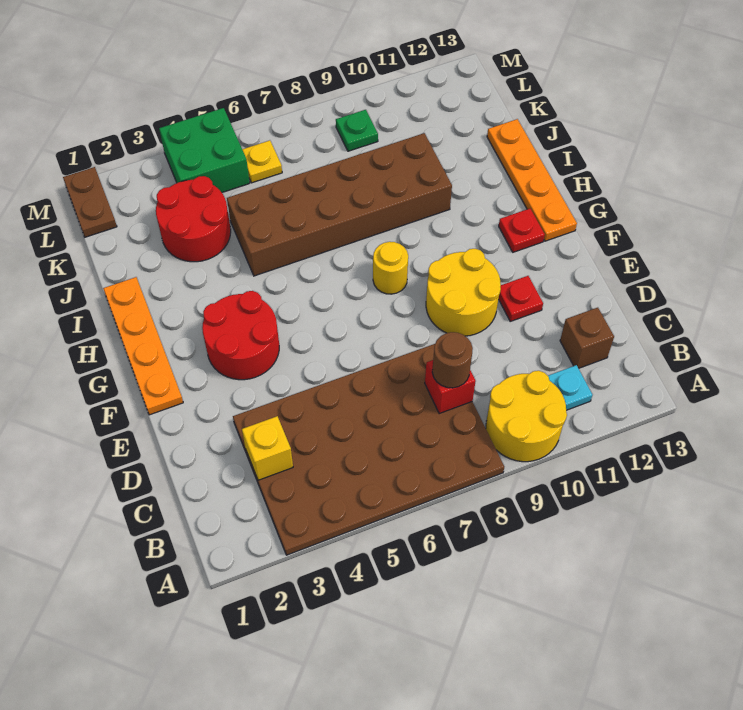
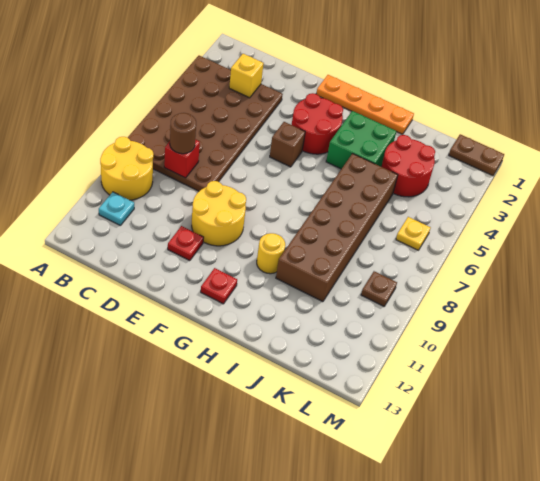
brown brick C12 level 1 -> brown brick F5 level 1
yellow round brick G8 level 1 -> yellow round brick H10 level 1
orange plate G13:J13 level 1 -> none
green brick L4:M5 level 1 -> green brick H3:I4 level 1
green plate L9 level 1 -> brown plate L9 level 1

